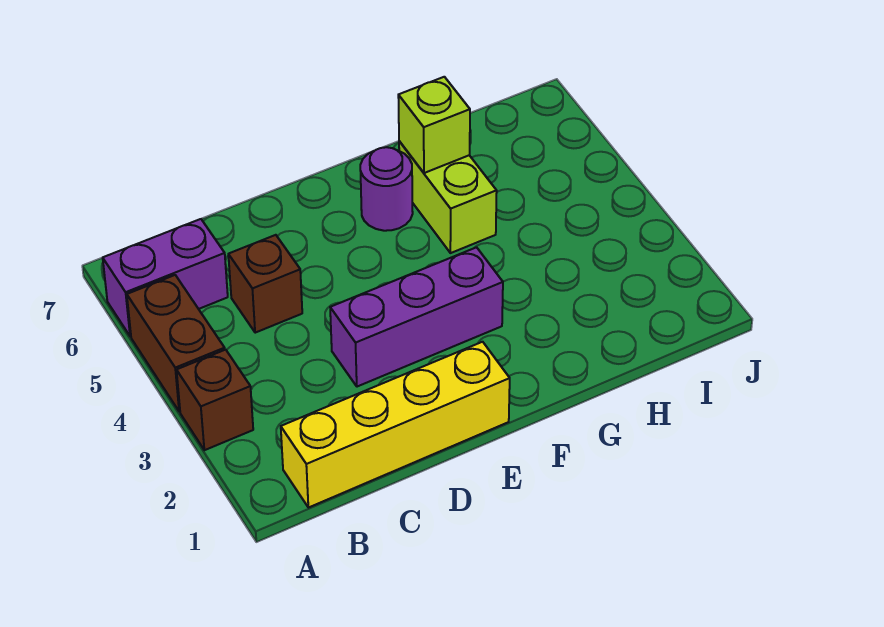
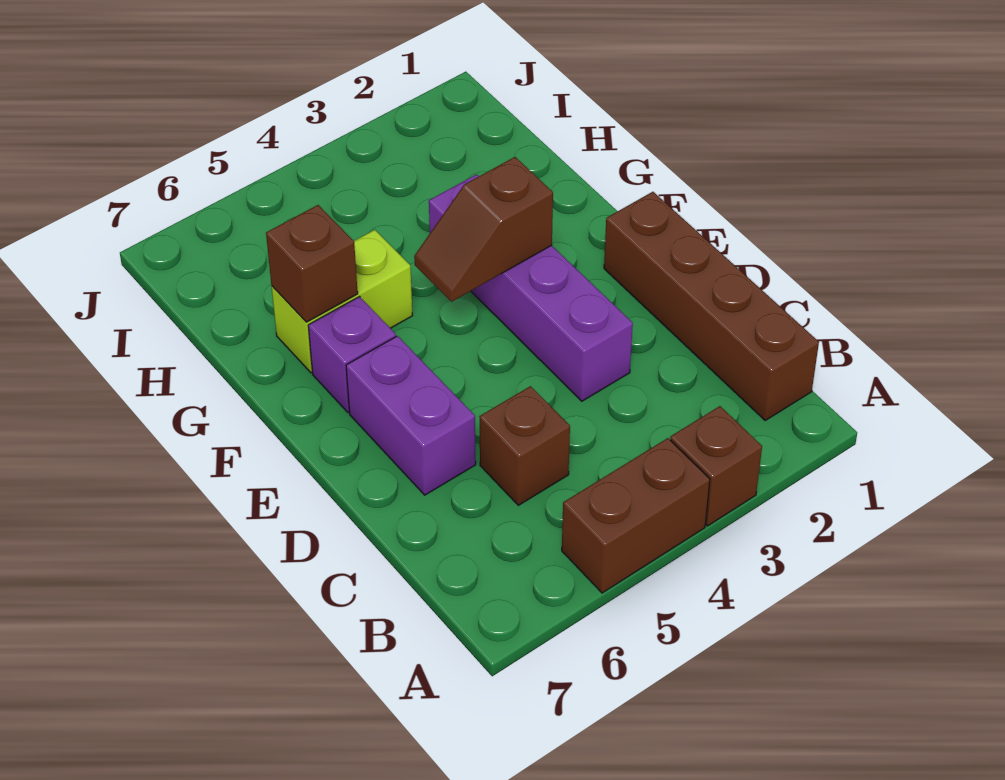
purple brick A6:B6 level 1 -> purple brick D6:E6 level 1
yellow brick B1:E1 level 1 -> brown brick B1:E1 level 1
purple brick D3:F3 level 1 -> purple brick D3:G3 level 1
none -> brown slope F3:F4 level 2 top 3
purple round brick F6 level 1 -> purple brick F6 level 1
lime brick G6 level 2 -> brown brick G6 level 2

